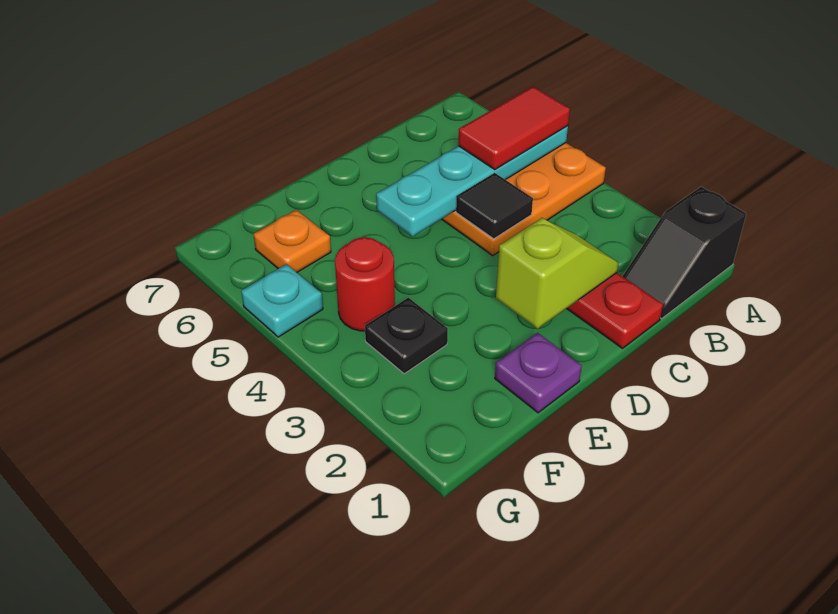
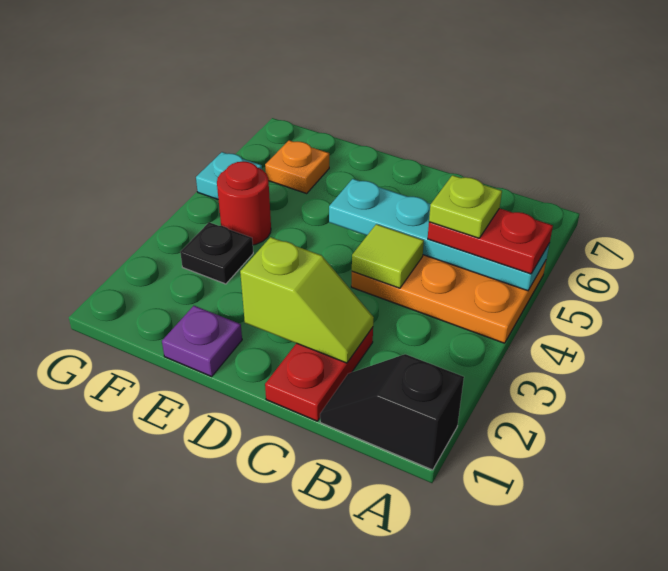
red tile A5:B5 level 3 -> red plate A5:B5 level 3
none -> lime plate B5 level 4
black tile C4 level 2 -> lime tile C4 level 2

